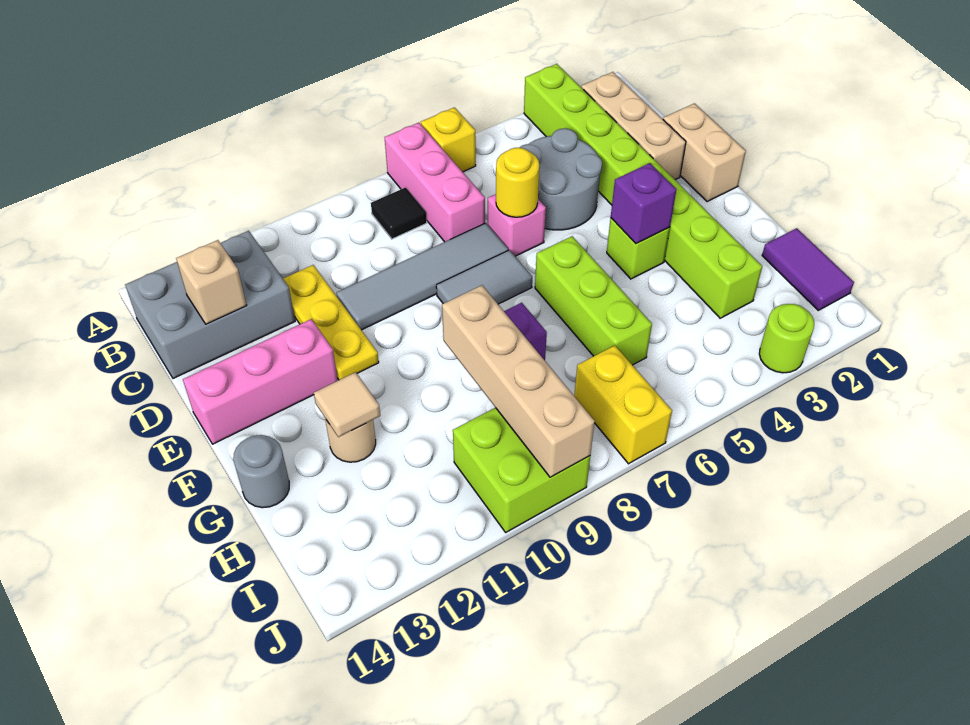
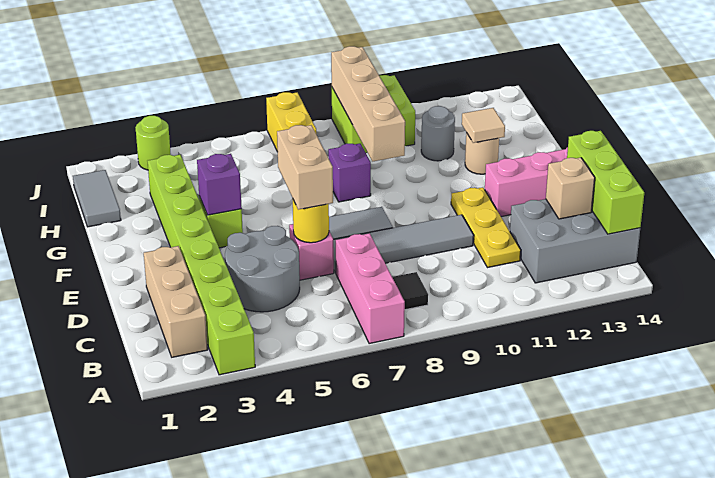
yellow brick A6 level 1 -> none
tan brick D1:E1 level 1 -> tan brick D6:E6 level 3
lime brick F6:H6 level 1 -> lime brick B14:D14 level 2
grey round brick G14 level 1 -> grey round brick H11 level 1
purple tile H1:I1 level 1 -> grey tile H1:I1 level 1

